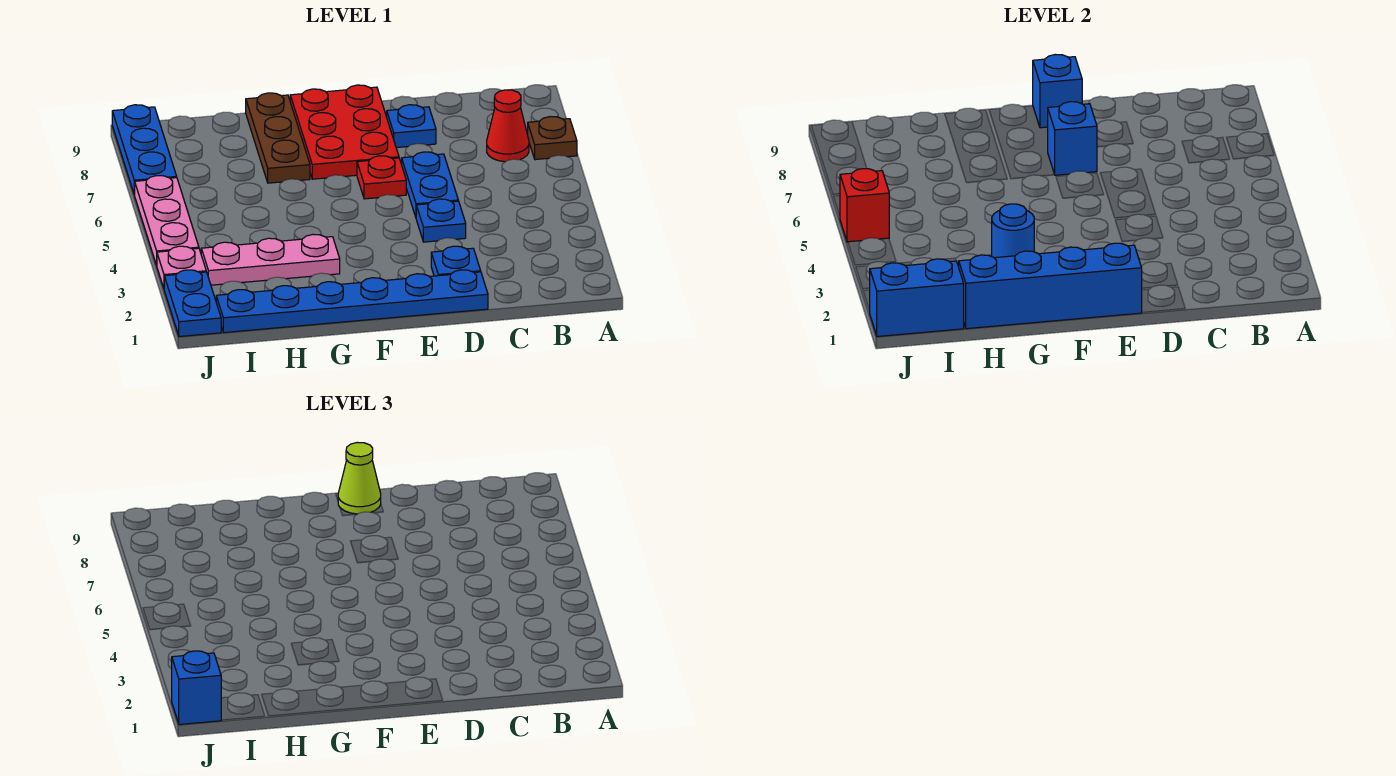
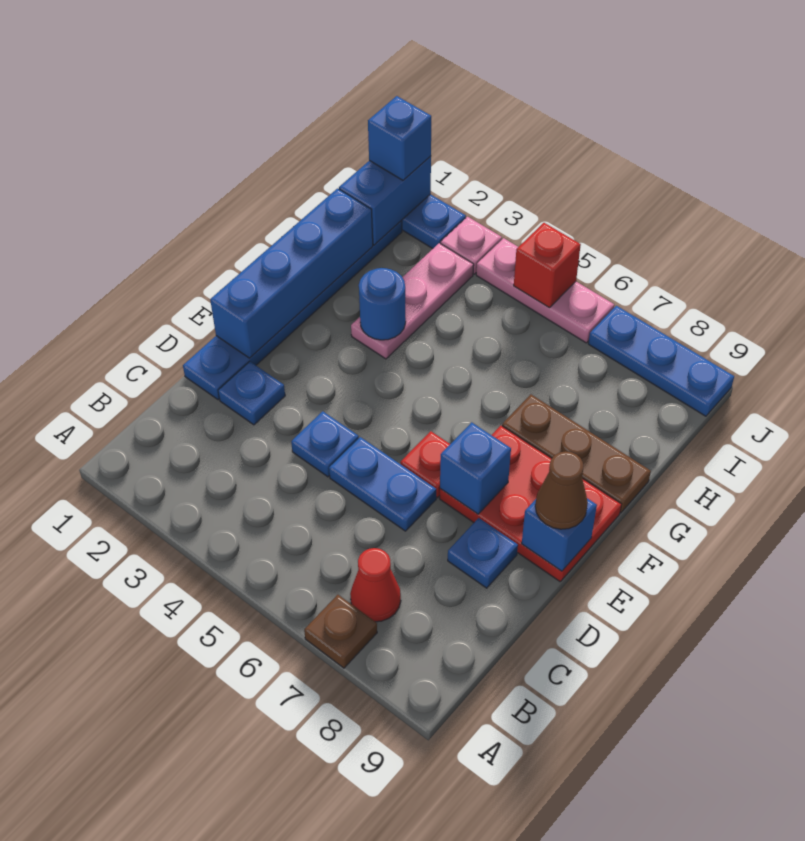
lime cone E9 level 3 -> brown cone E9 level 3

